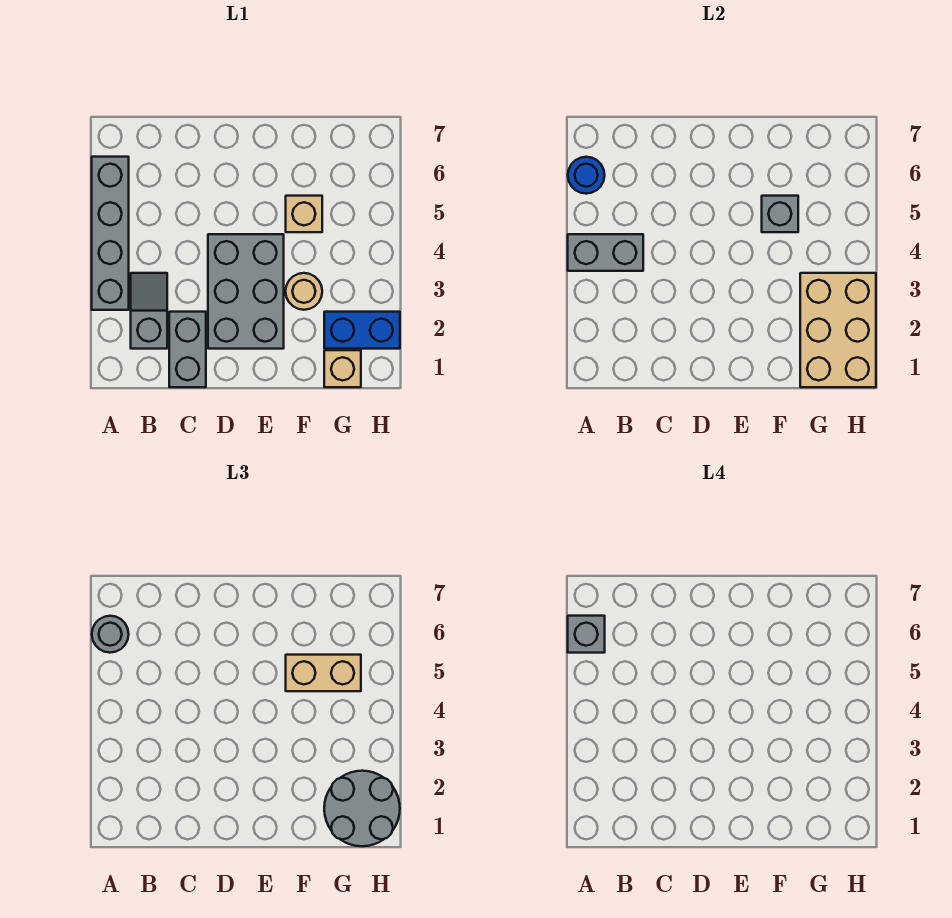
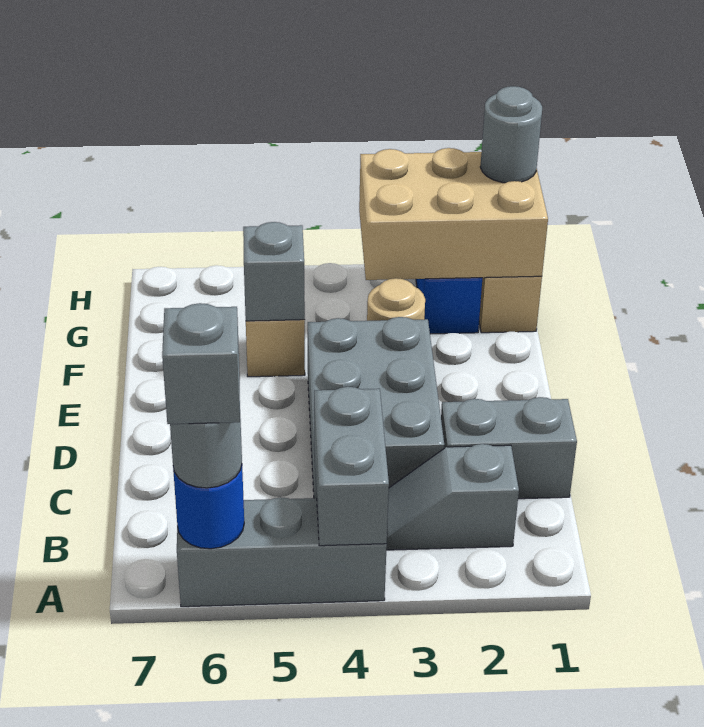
grey brick A3:A6 level 1 -> grey brick A4:A6 level 1
grey brick D2:E4 level 1 -> grey brick C3:E4 level 1
tan brick F5:G5 level 3 -> none
grey round brick G1:H2 level 3 -> grey round brick H1 level 3

